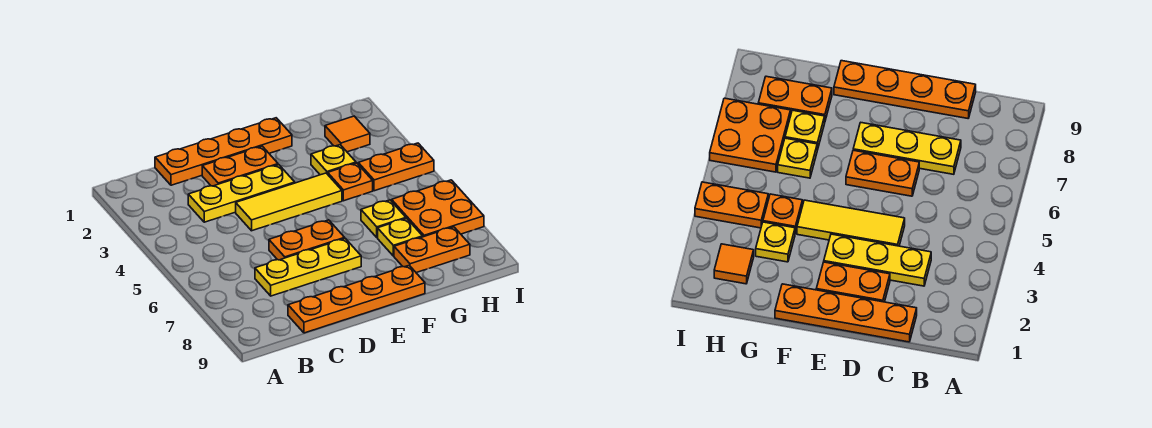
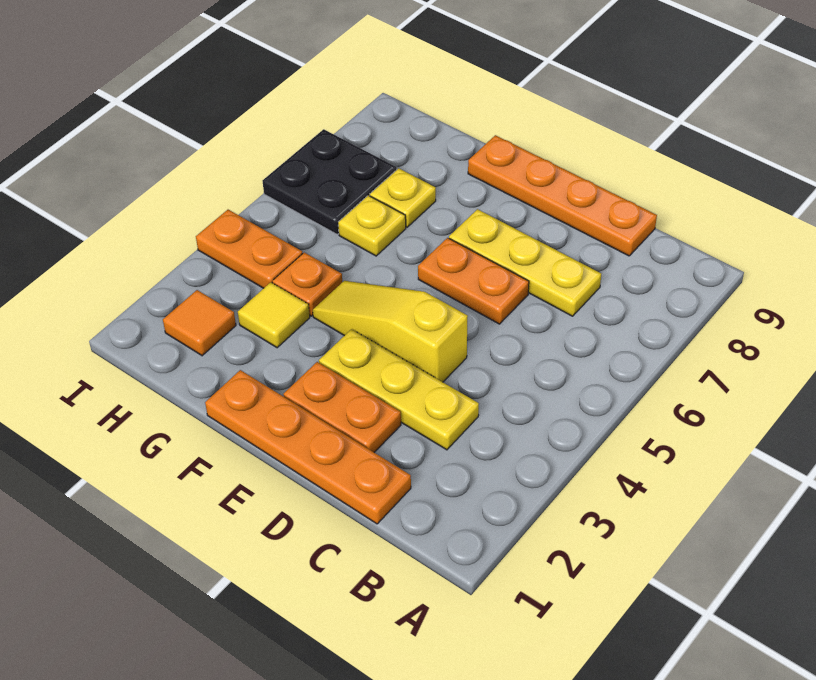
yellow tile D4:F4 level 1 -> yellow slope D4:F4 level 1 top D
yellow plate G3 level 1 -> yellow tile G3 level 1
orange plate G8:H8 level 1 -> none
orange plate H6:I7 level 1 -> black plate H6:I7 level 1

